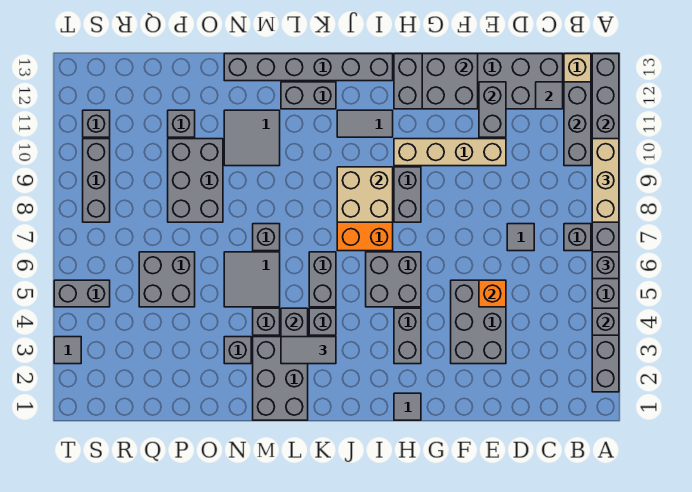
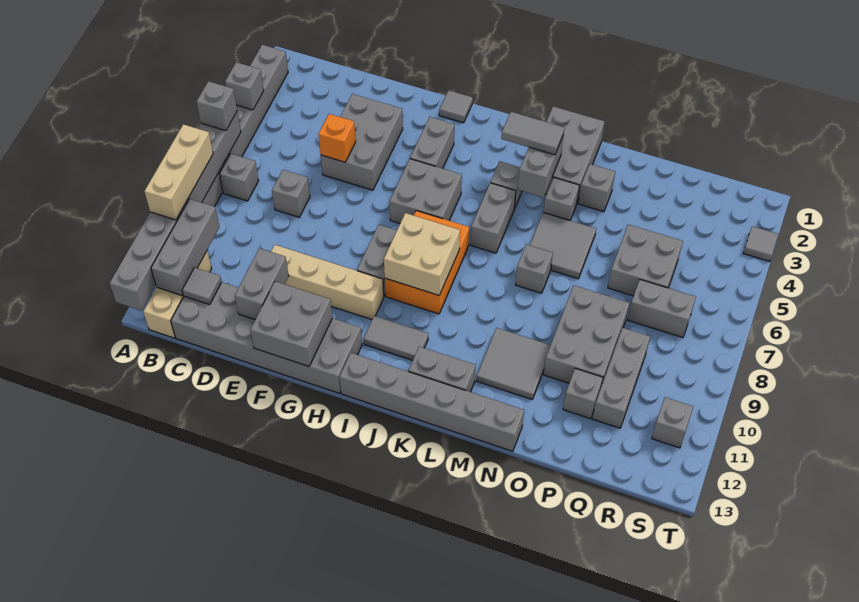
grey tile D7 level 1 -> grey brick D7 level 1
grey brick S5:T5 level 1 -> grey brick Q7:R7 level 1
grey brick S8:S10 level 1 -> grey brick Q9:Q11 level 1

